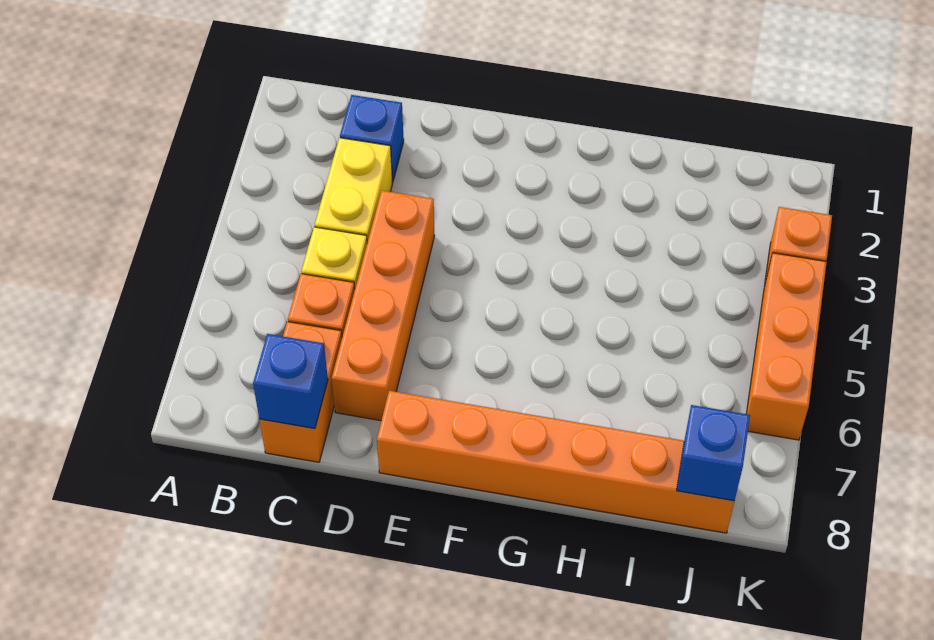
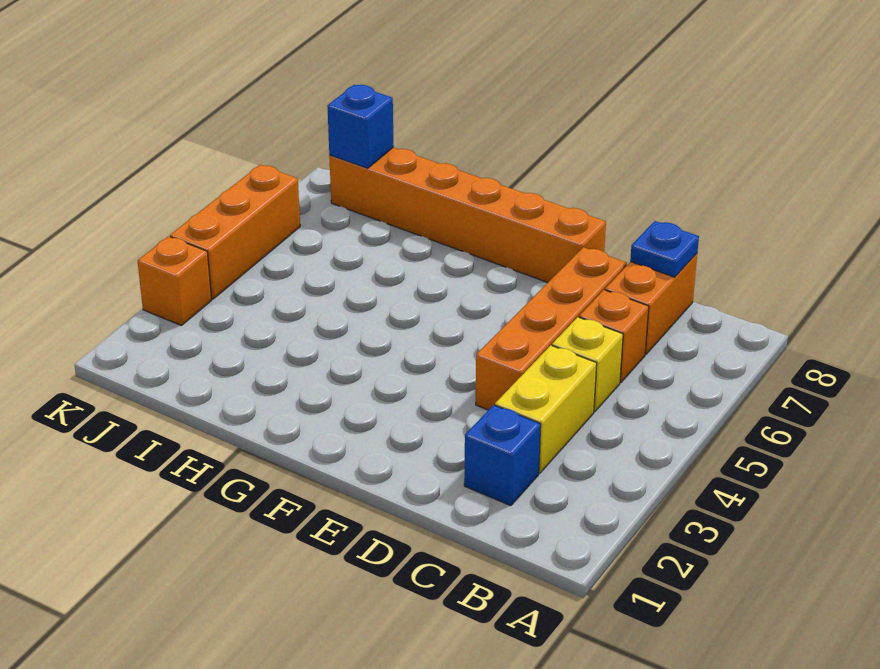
blue brick C8 level 2 -> blue plate C8 level 2

